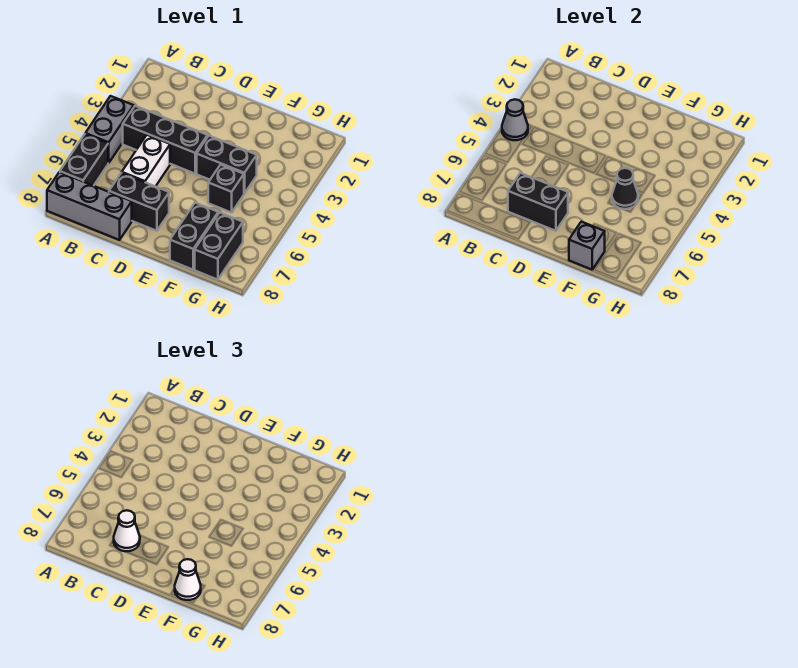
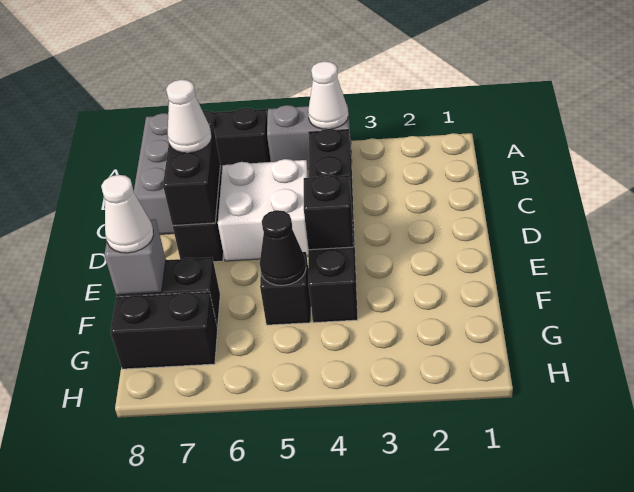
grey cone A4 level 2 -> white cone A4 level 2
white brick C5:C6 level 1 -> white brick C5:D6 level 1
none -> black brick E4 level 2

